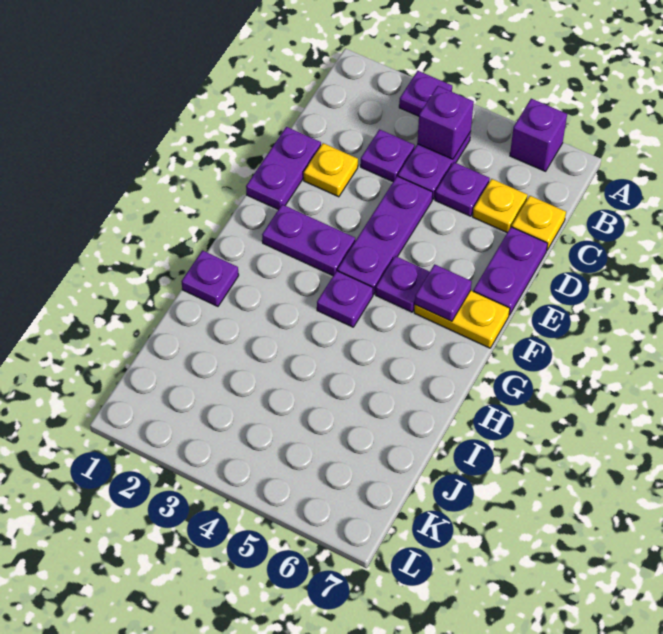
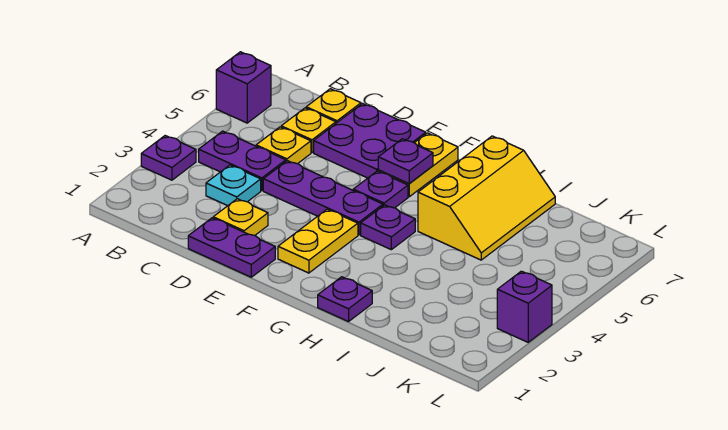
purple brick B4 level 2 -> purple brick L3 level 1
purple plate C3 level 1 -> cyan plate C3 level 1
purple plate C5 level 1 -> yellow plate C5 level 1
purple plate D7:E7 level 1 -> purple plate D6:E7 level 1
purple plate F2:F3 level 1 -> yellow plate F2:F3 level 1
none -> yellow slope H5:I7 level 1 top H

